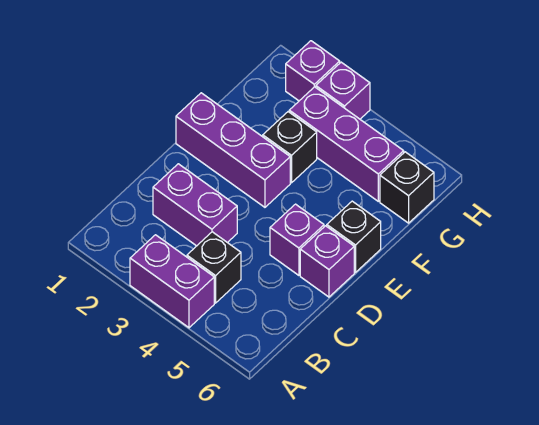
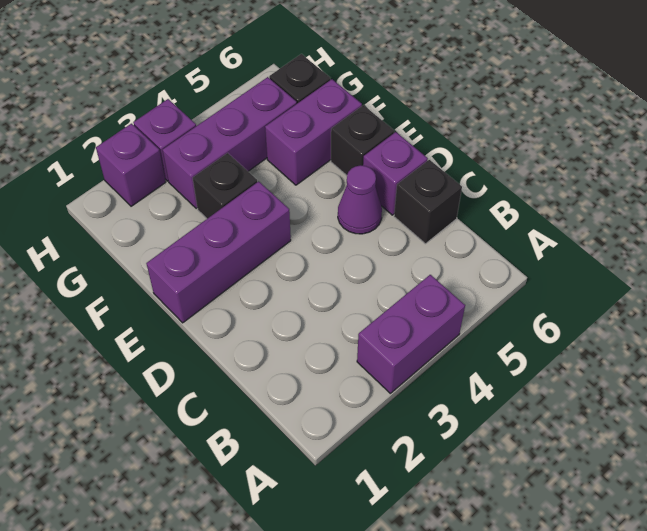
black brick B4 level 1 -> black brick C6 level 1
purple brick C2:C3 level 1 -> purple brick F5:F6 level 1
purple brick D5 level 1 -> purple cone D5 level 1

